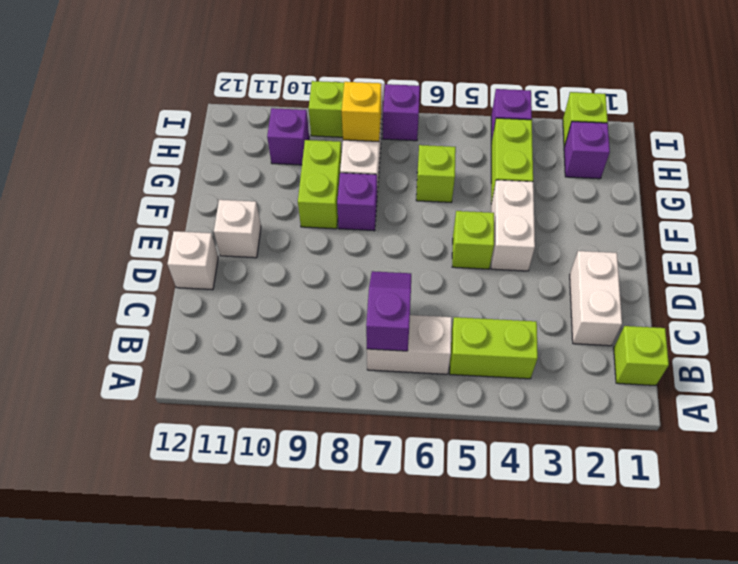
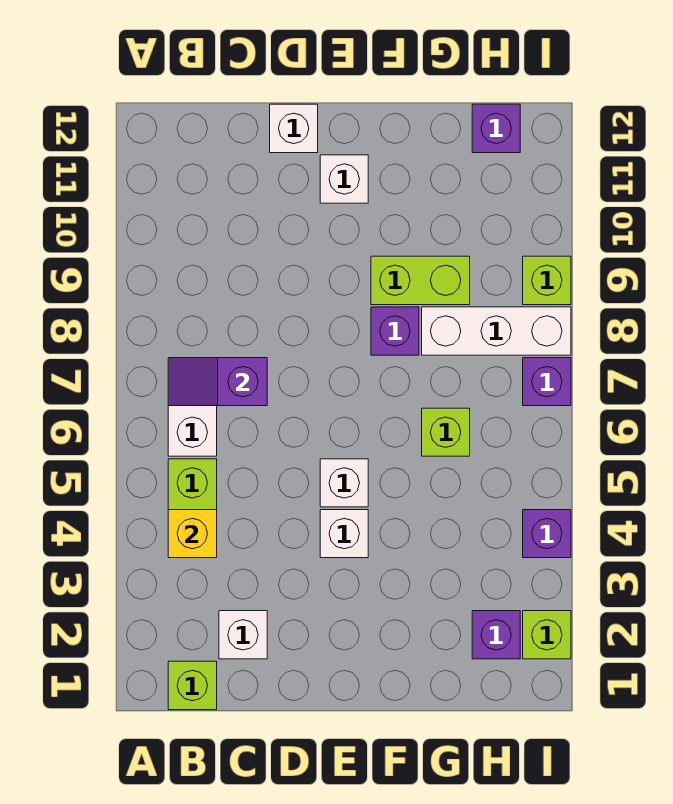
purple slope B7:C7 level 2 top B -> purple slope B7:C7 level 2 top C
white brick C2:D2 level 1 -> white brick C2 level 1
white brick E4:F4 level 1 -> white brick E4 level 1
lime brick E5 level 1 -> white brick E5 level 1
lime brick G4:H4 level 1 -> none
yellow brick H8 level 2 -> yellow brick B4 level 2
purple brick H10 level 1 -> purple brick H12 level 1

